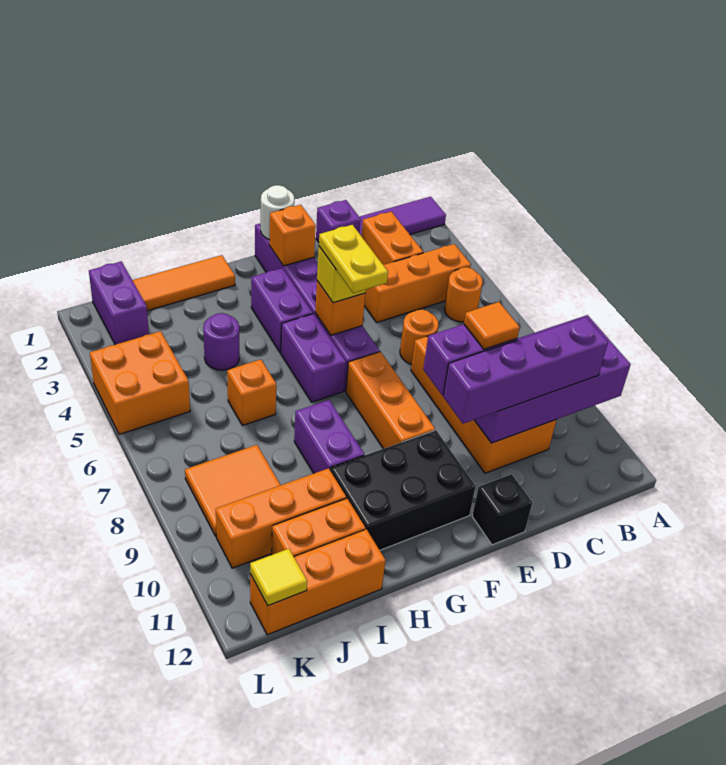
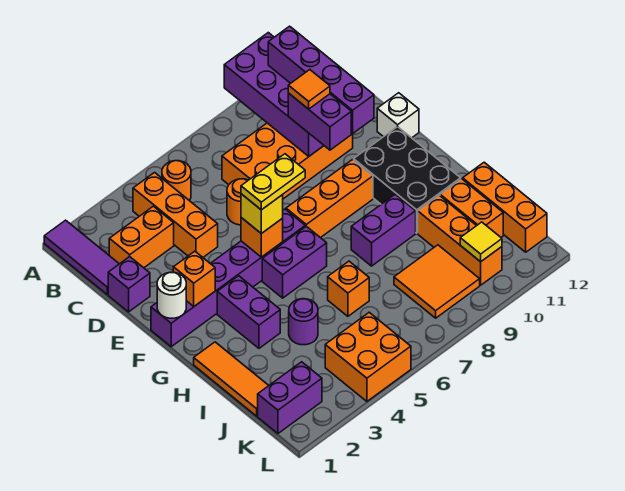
black brick E12 level 1 -> white brick E12 level 1
purple brick G3:G4 level 1 -> purple brick G3:H3 level 1
yellow tile K12 level 2 -> yellow tile K10 level 2

